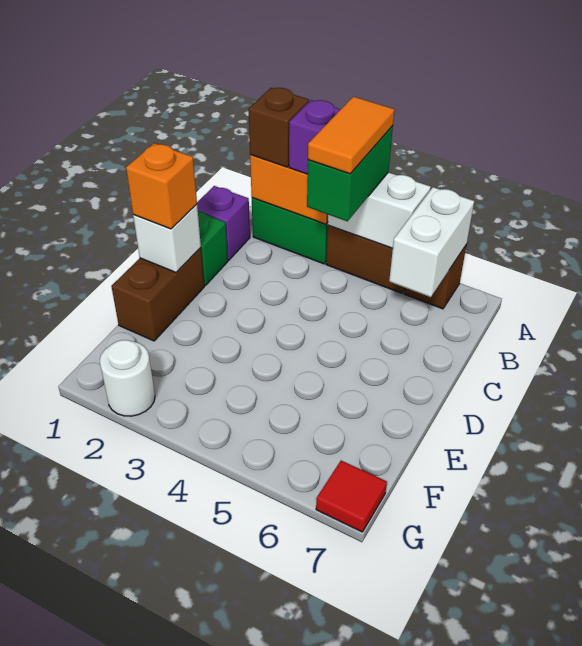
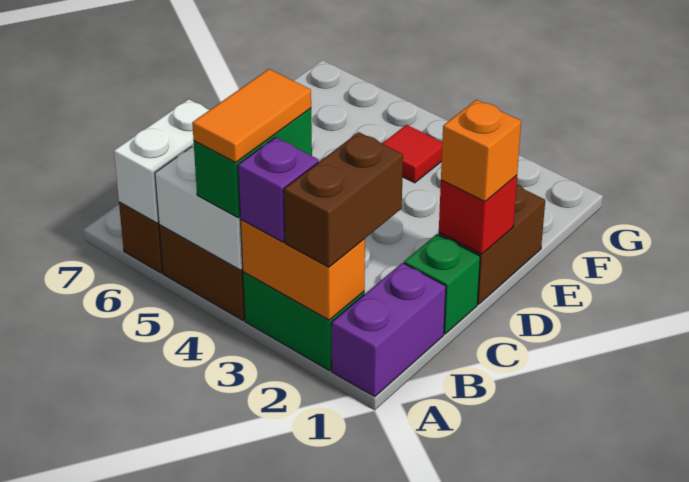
brown brick A2 level 3 -> brown brick A2:B2 level 3
purple brick B1 level 1 -> purple brick A1:B1 level 1
white brick D1 level 2 -> red brick D1 level 2
white round brick G2 level 1 -> none
red tile G7 level 1 -> red tile F4 level 1

